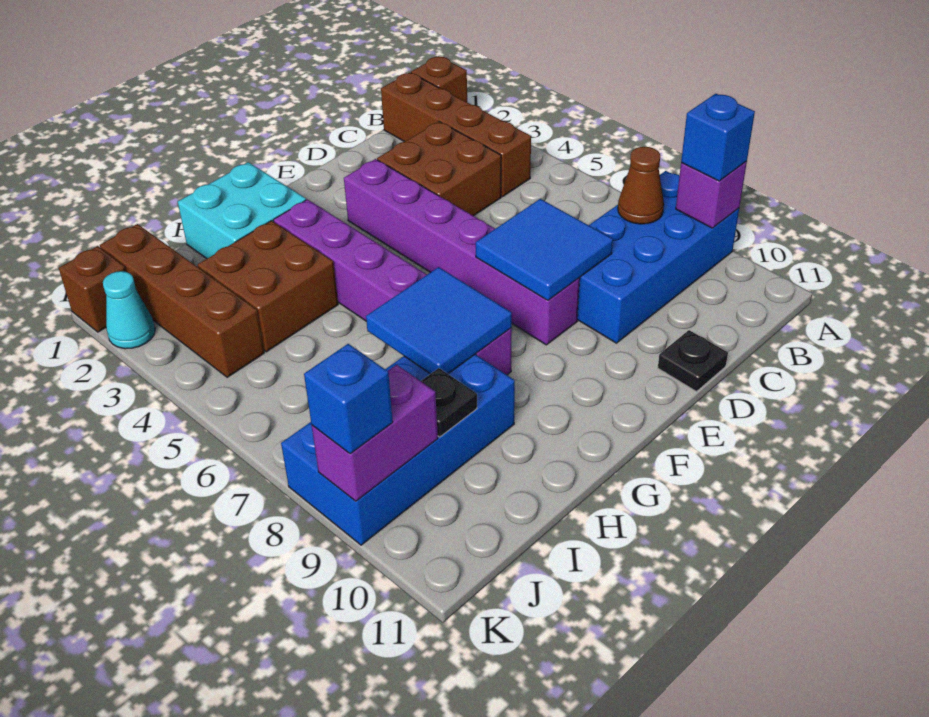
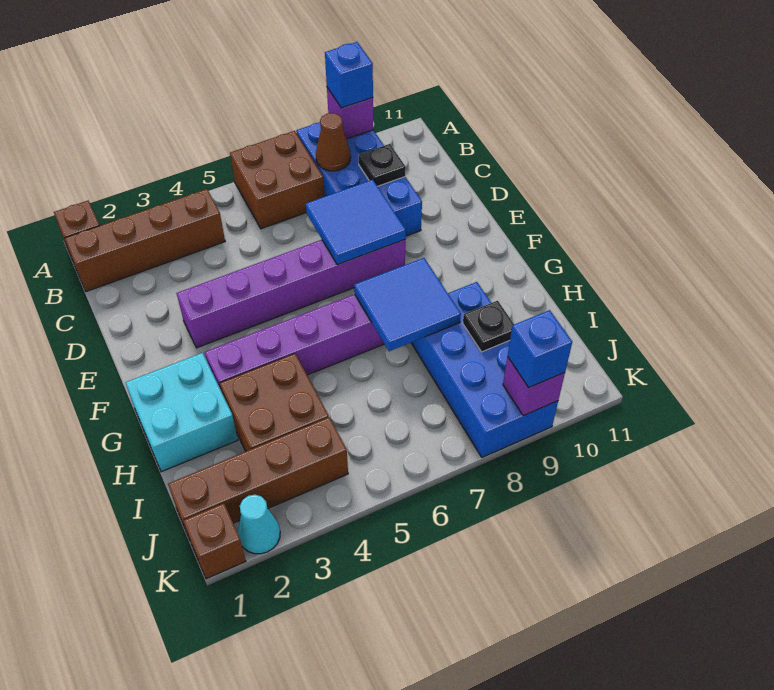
brown brick C3:D4 level 1 -> brown brick A6:B7 level 1
black plate D11 level 1 -> black plate C9 level 2
purple brick J9:K9 level 2 -> purple brick K9 level 2

